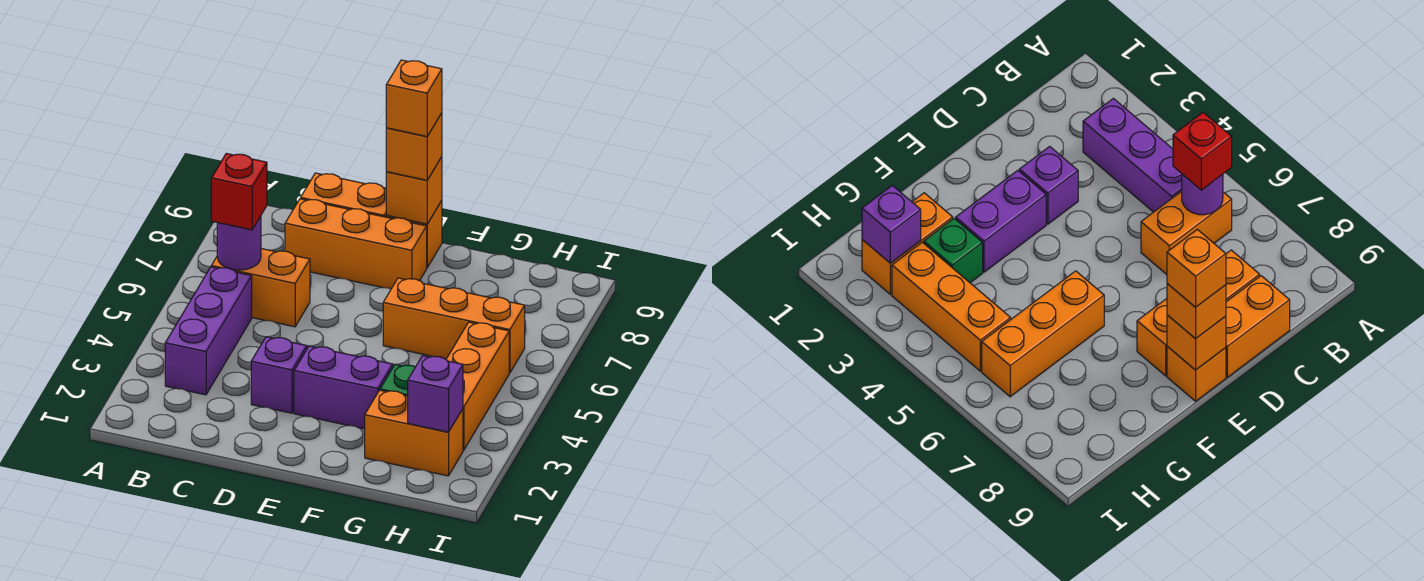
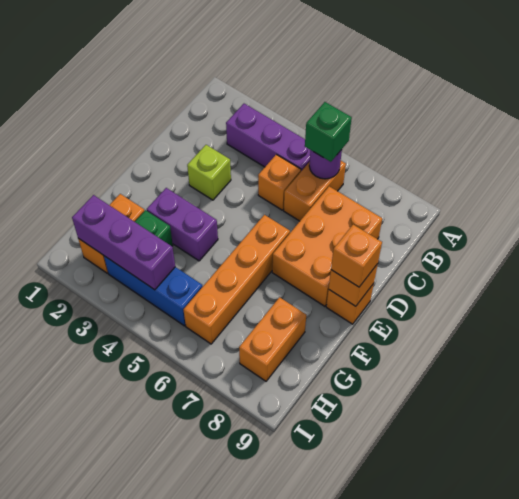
red brick B6 level 3 -> green brick B6 level 3
orange brick C8:E8 level 1 -> orange brick C7:E8 level 1
orange brick C9:D9 level 1 -> orange brick G8:H8 level 1
purple brick D3 level 1 -> lime brick D3 level 1
purple brick E3:F3 level 1 -> purple brick F3:F4 level 1
orange brick E9 level 4 -> orange brick C5 level 1
orange brick F6:H6 level 1 -> orange brick E6:H6 level 1
purple brick H2 level 2 -> purple brick H2:H4 level 2
orange brick H3:H5 level 1 -> blue brick H3:H5 level 1

